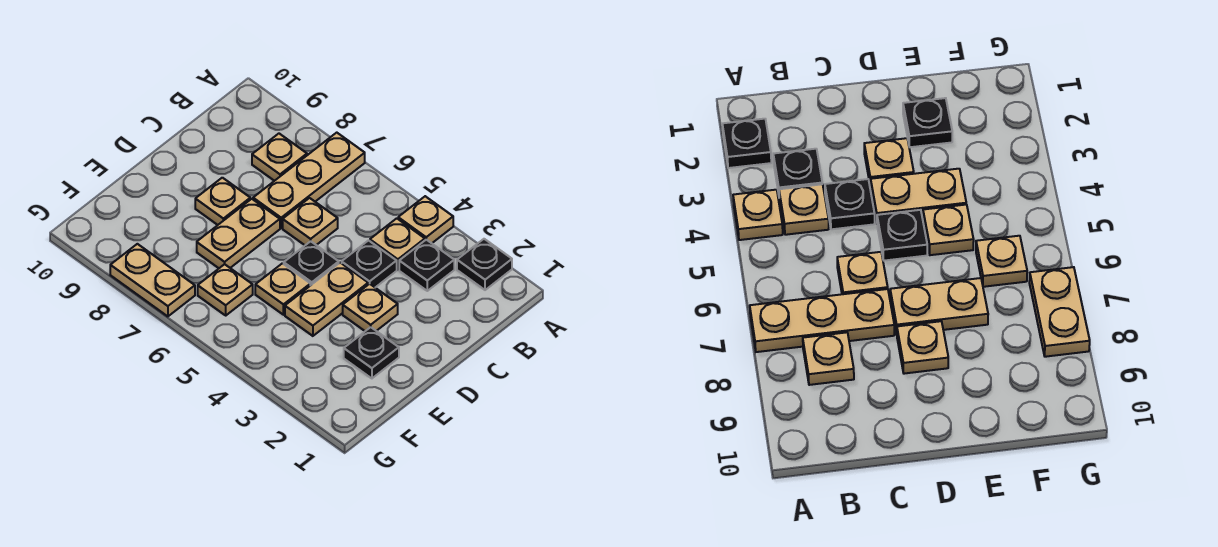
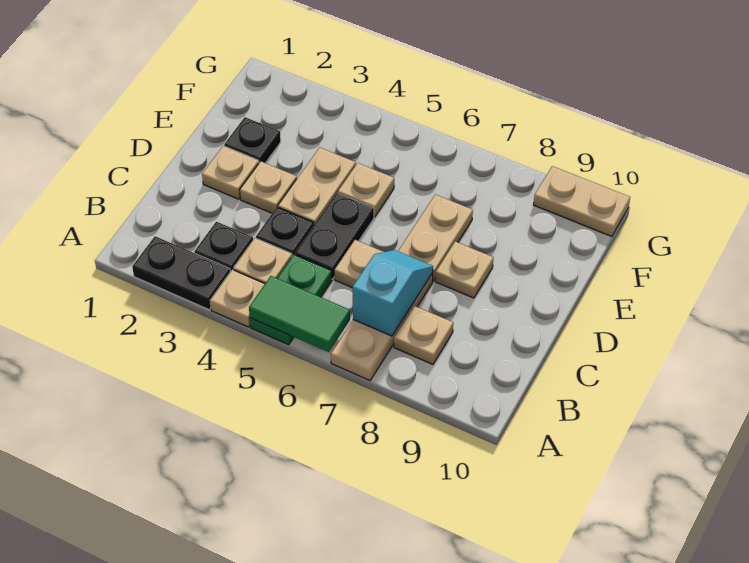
black plate A2 level 1 -> black plate A2:A3 level 1
none -> green plate A5:B5 level 1
none -> green tile A5:A6 level 2
none -> cyan slope B7:C7 level 2 top B
black plate D5 level 1 -> black plate C5:D5 level 1
tan plate F6 level 1 -> tan plate D2 level 1
tan plate G7:G8 level 1 -> tan plate G9:G10 level 1

